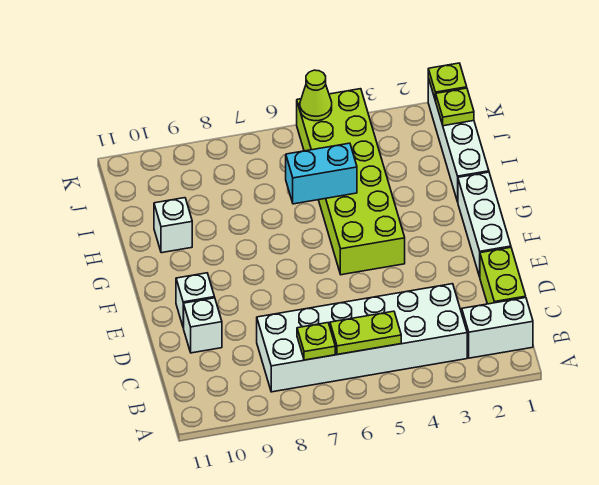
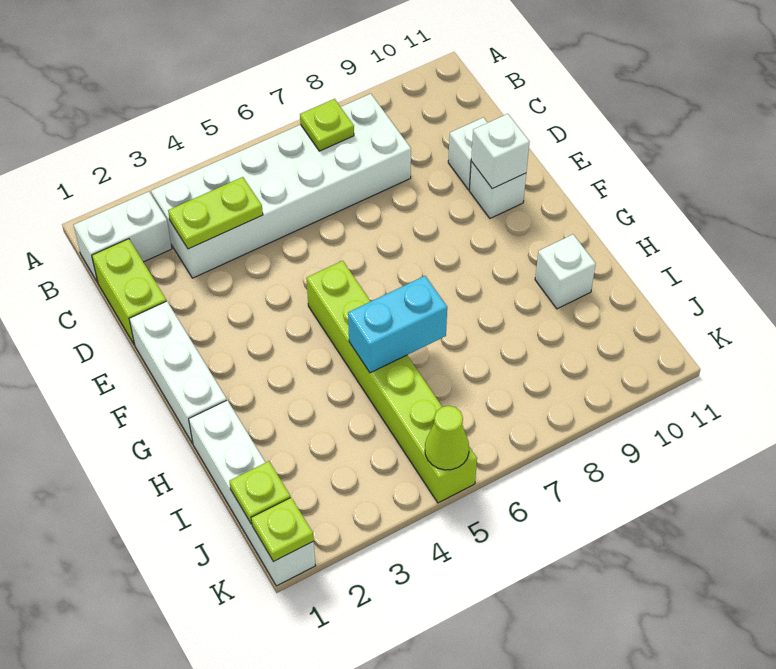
lime plate B5:B6 level 2 -> lime plate C3:C4 level 2
none -> white brick E10 level 2
lime brick F4:K5 level 1 -> lime brick F5:K5 level 1

